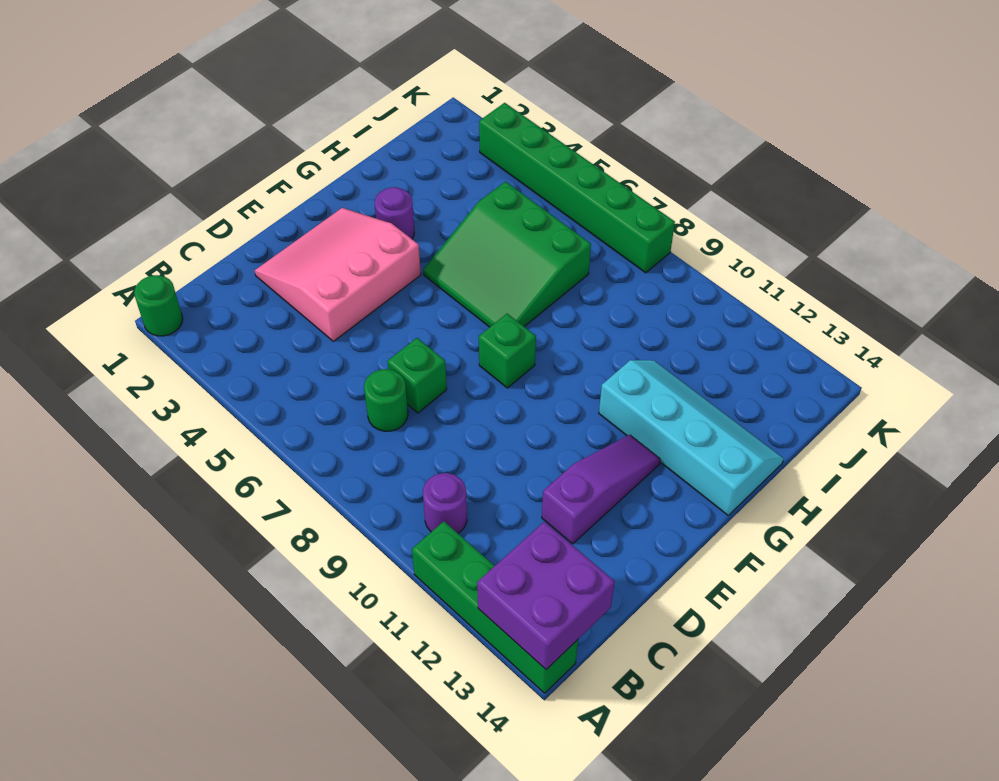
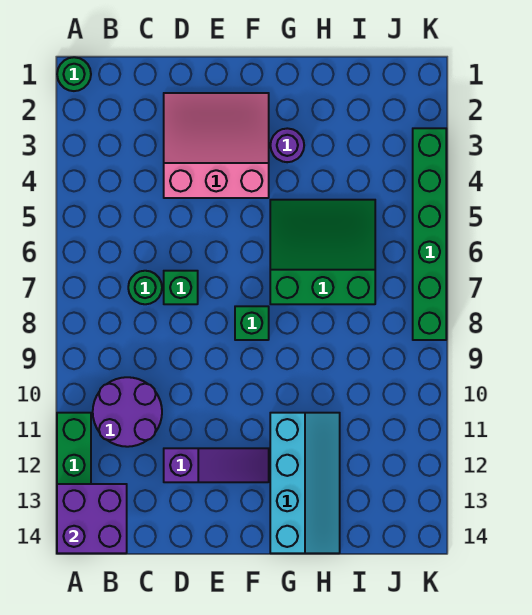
purple round brick B10 level 1 -> purple round brick B10:C11 level 1
green slope G5:I7 level 1 top I -> green slope G5:I7 level 1 top 7

